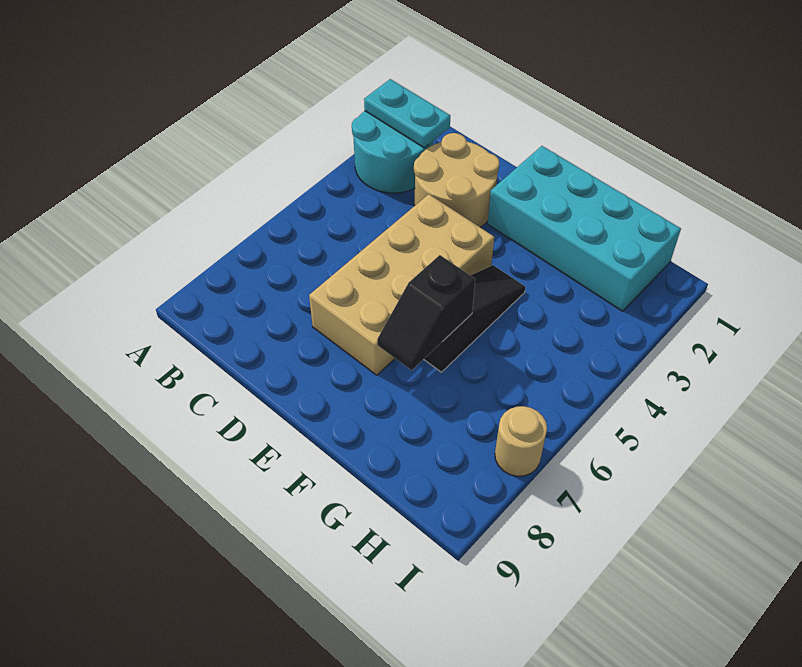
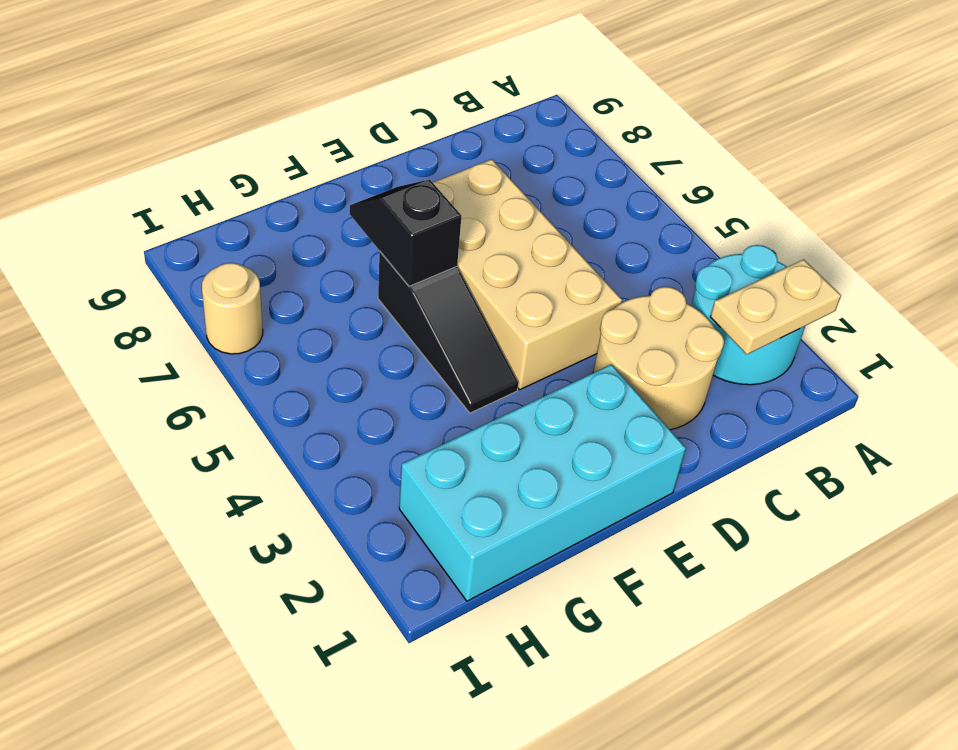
cyan plate A2:B2 level 2 -> tan plate A2:B2 level 2

